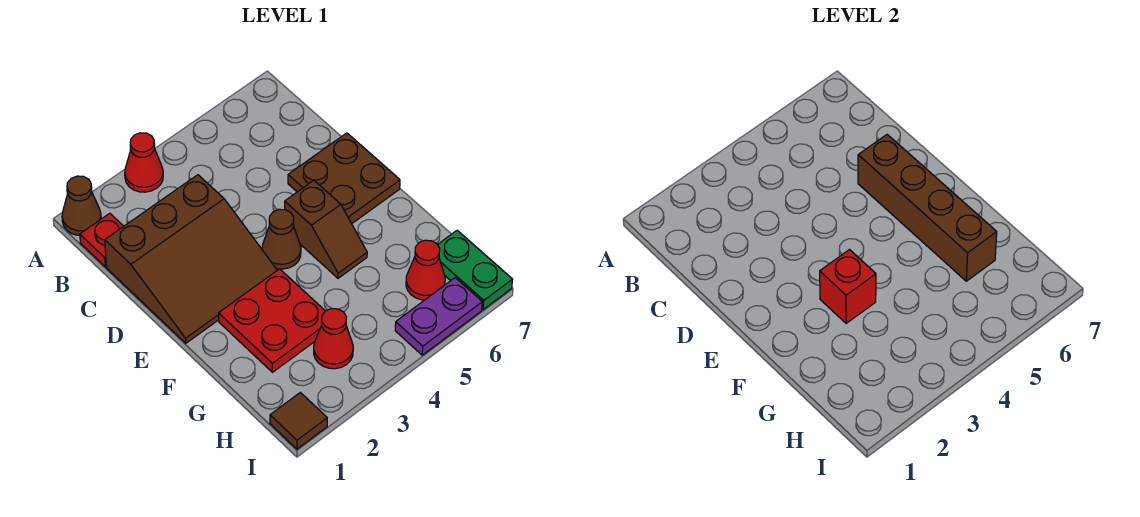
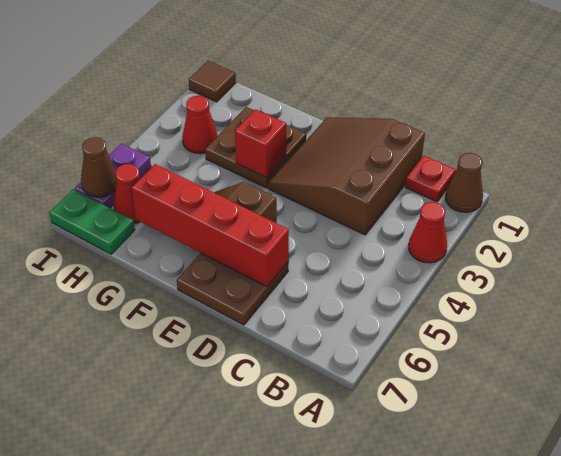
brown brick D6:G6 level 2 -> red brick D6:G6 level 2
brown cone E4 level 1 -> brown cone I6 level 2
red plate F2:G3 level 1 -> brown plate F2:G3 level 1

